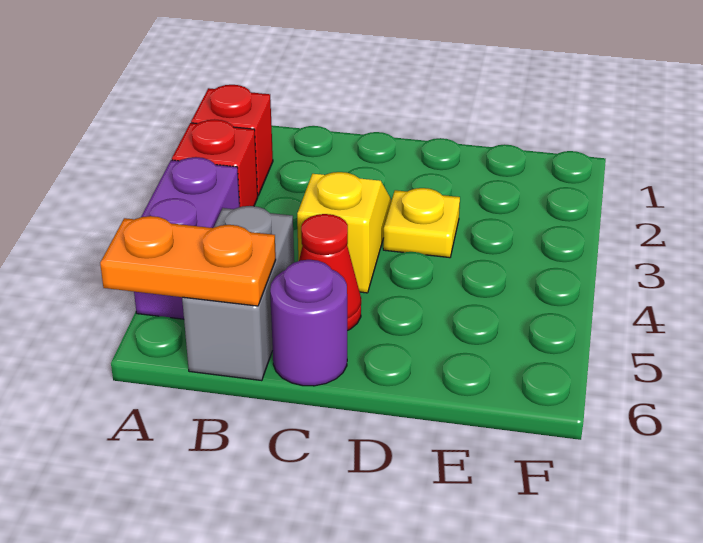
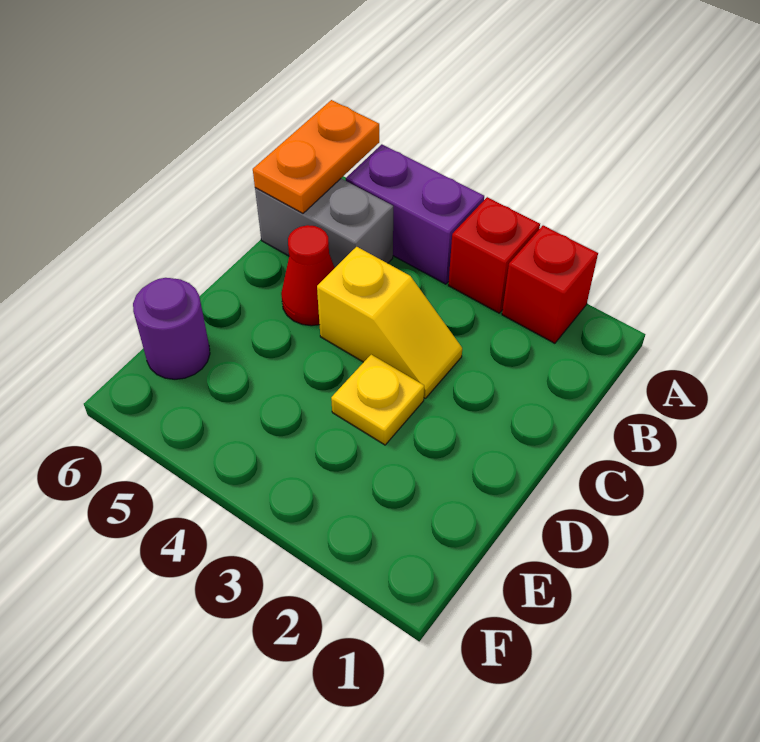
purple round brick C6 level 1 -> purple round brick E6 level 1

